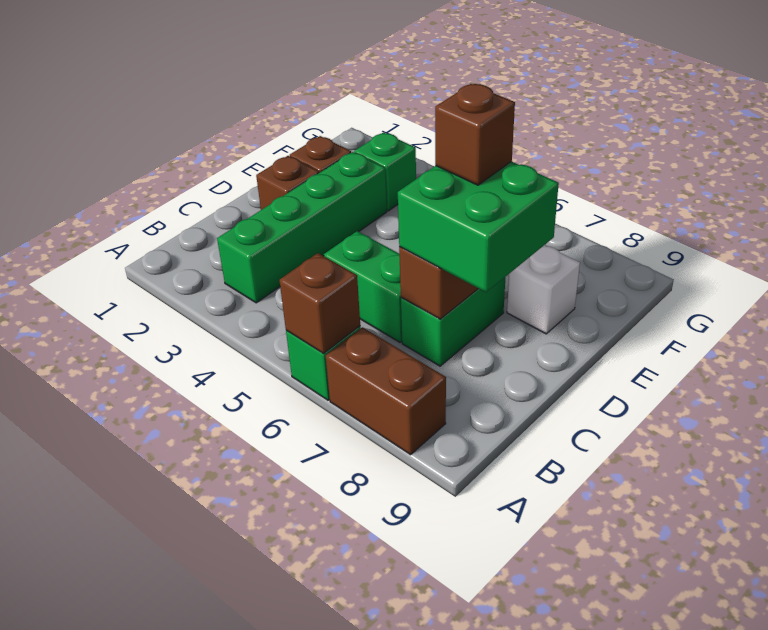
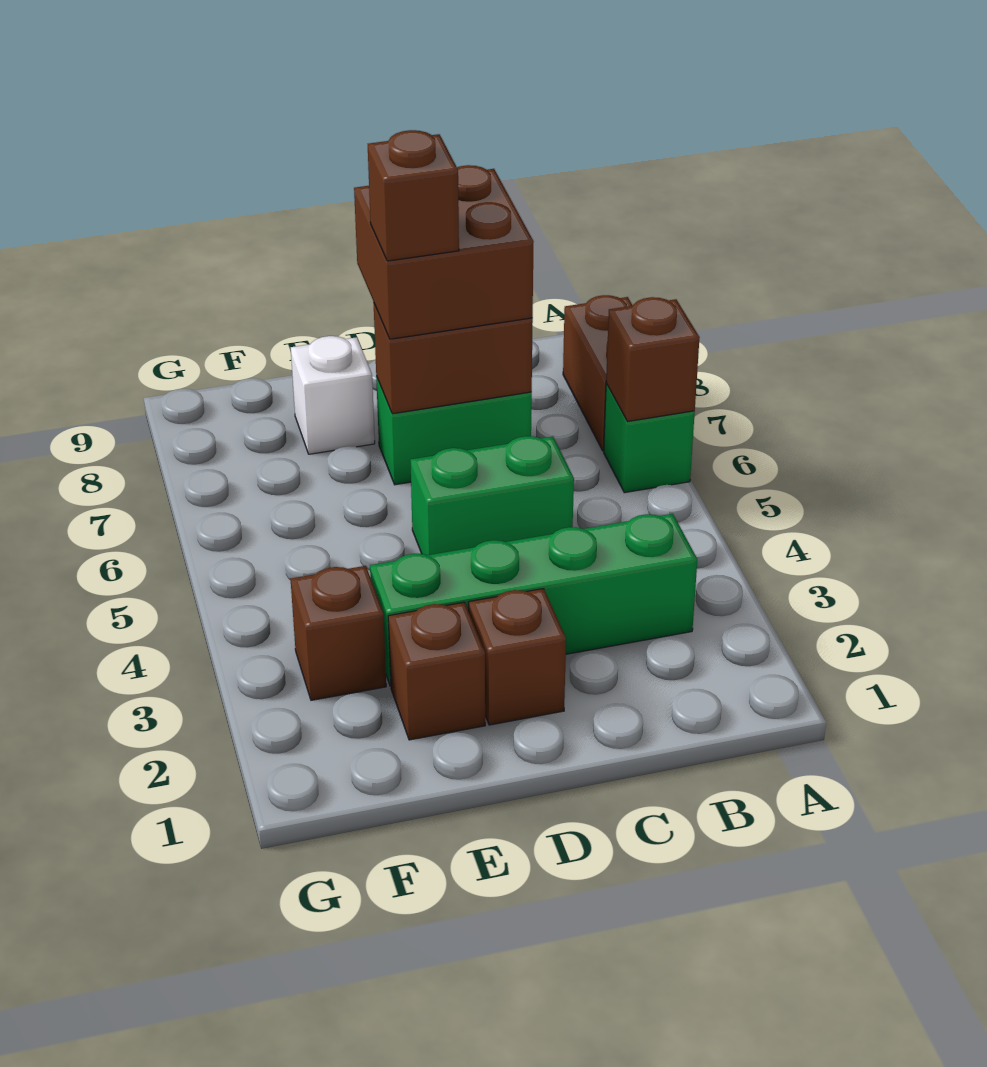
green brick C5:C6 level 1 -> green brick C5:D5 level 1
green brick C7:D8 level 3 -> brown brick C7:D8 level 3
green brick F3 level 1 -> brown brick F3 level 1

